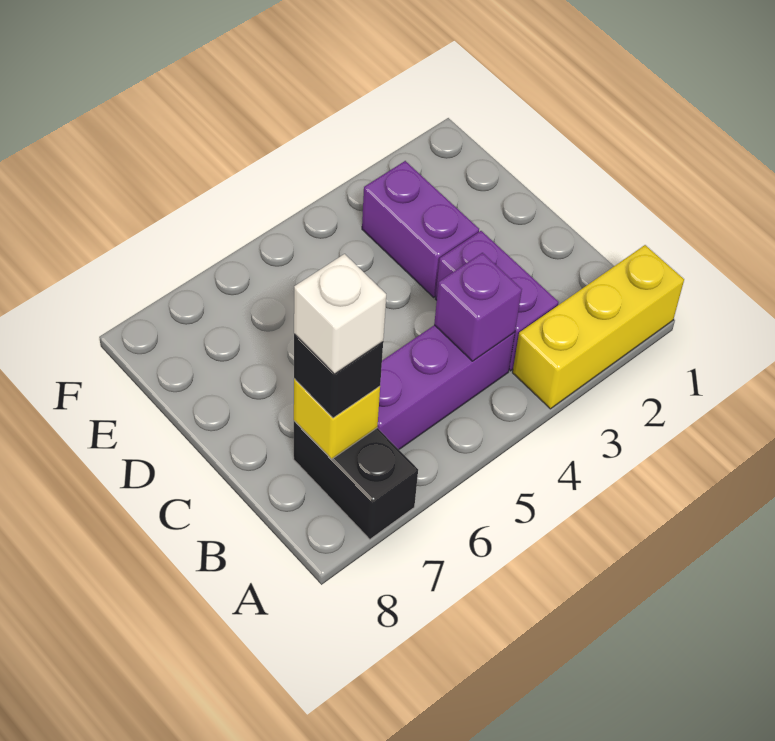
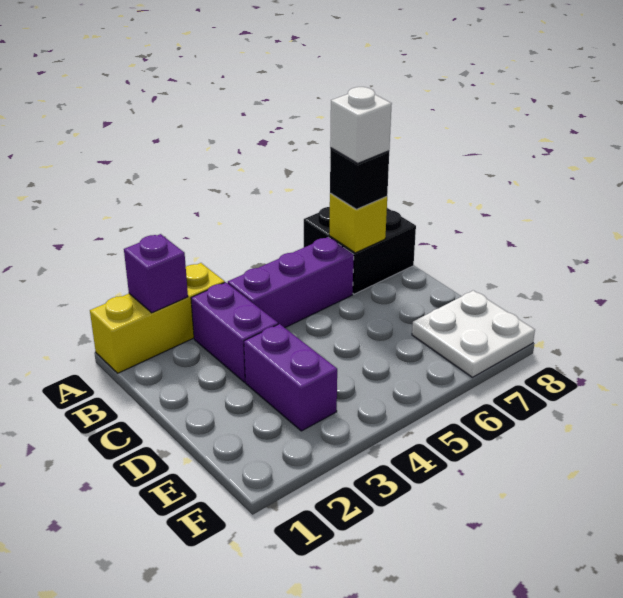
black brick A7:B7 level 1 -> black brick A7:B8 level 1
purple brick B4 level 2 -> purple brick A2 level 2
none -> white plate E7:F8 level 1

